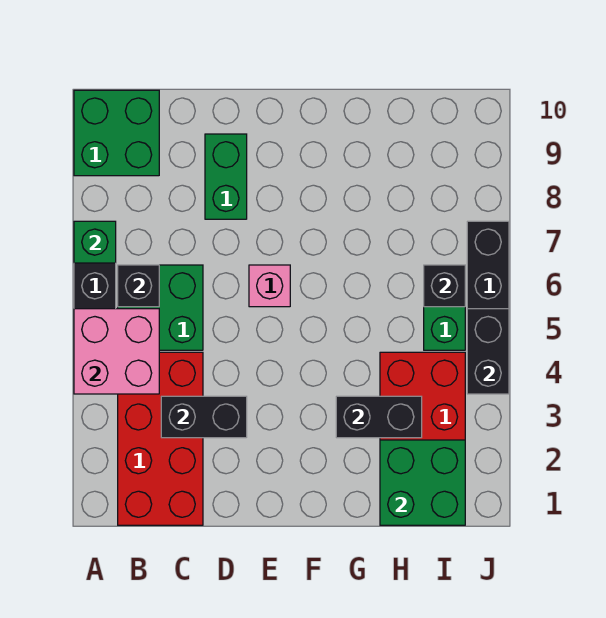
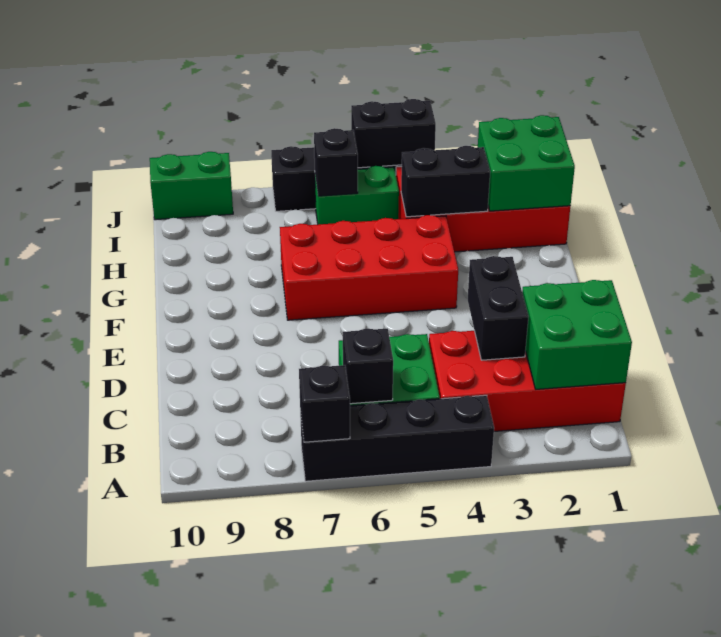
pink brick A4:B5 level 2 -> none
green brick A7 level 2 -> black brick A7 level 2
green brick A9:B10 level 1 -> green brick B1:C2 level 2
green brick D8:D9 level 1 -> green brick J9:J10 level 1
pink brick E6 level 1 -> none
none -> red brick F4:G7 level 1
black brick G3:H3 level 2 -> black brick H3:H4 level 2

